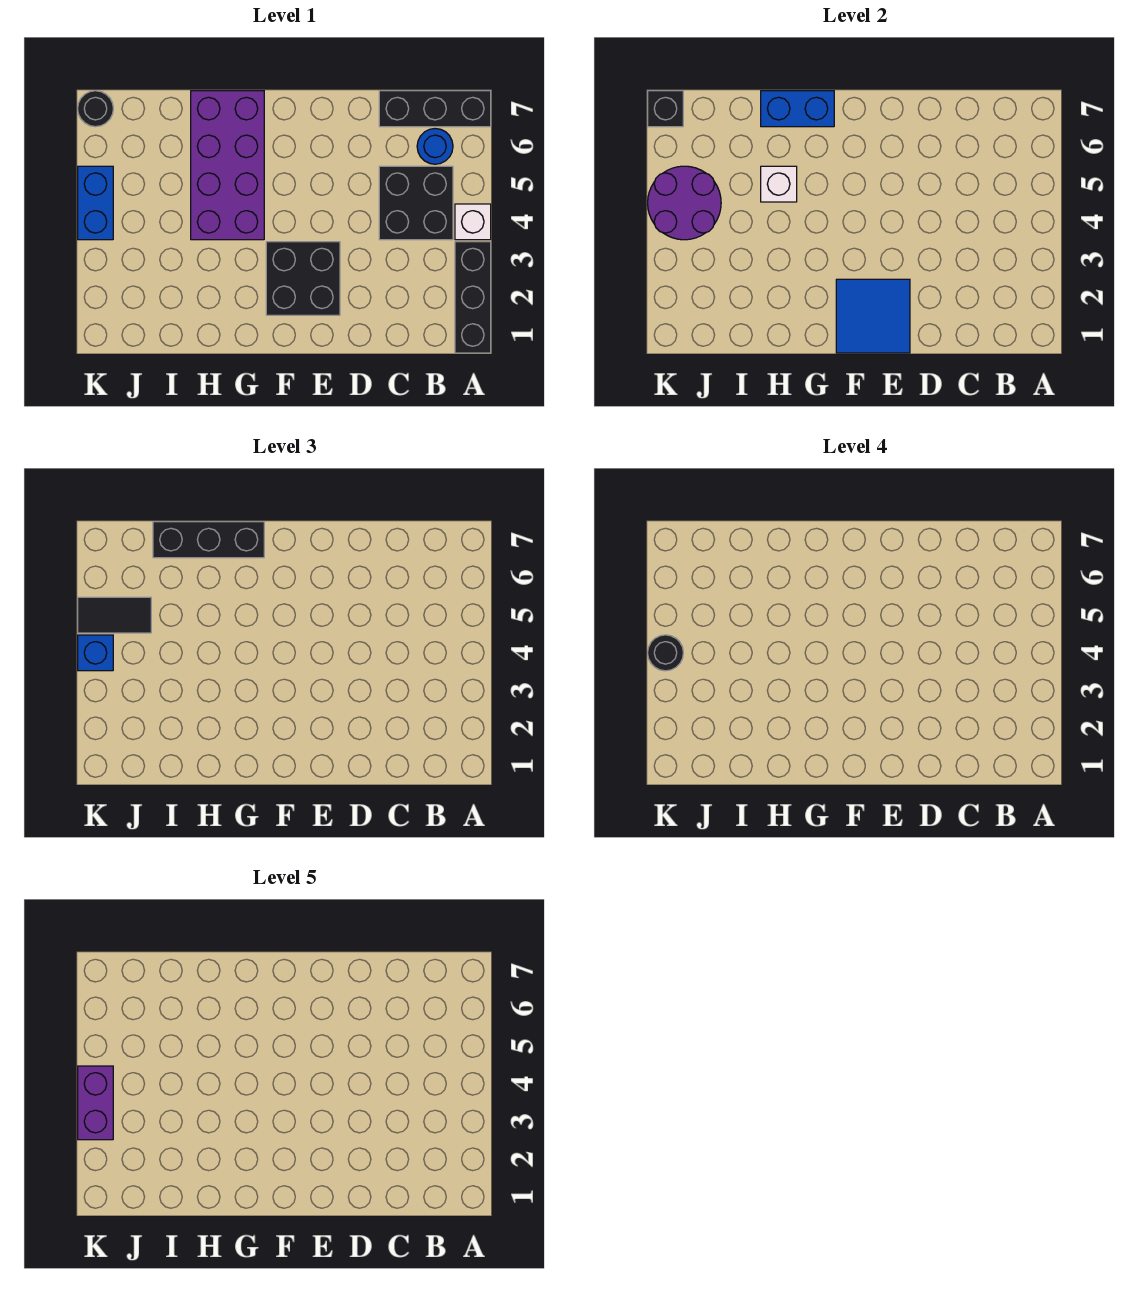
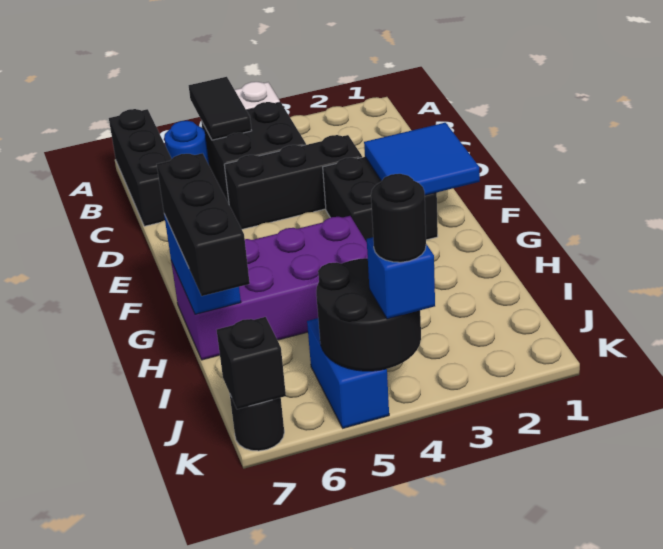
black brick A1:A3 level 1 -> black brick D3:D5 level 1
white brick H5 level 2 -> none
purple round brick J4:K5 level 2 -> black round brick J4:K5 level 2
black tile J5:K5 level 3 -> black tile A5:B5 level 2
purple brick K3:K4 level 5 -> none
blue brick K4:K5 level 1 -> blue brick J5:K5 level 1

